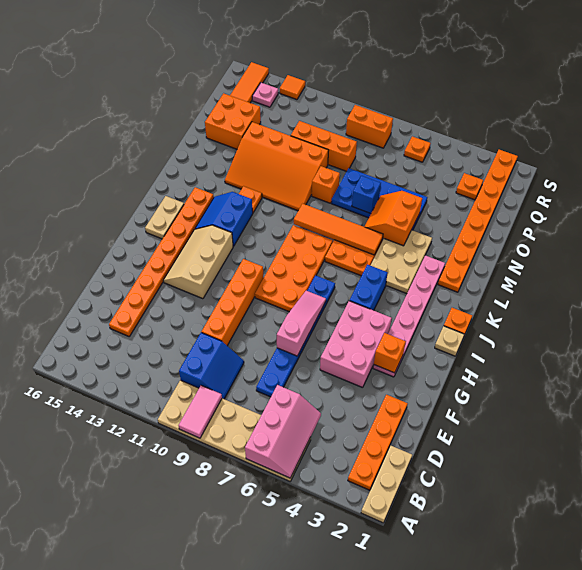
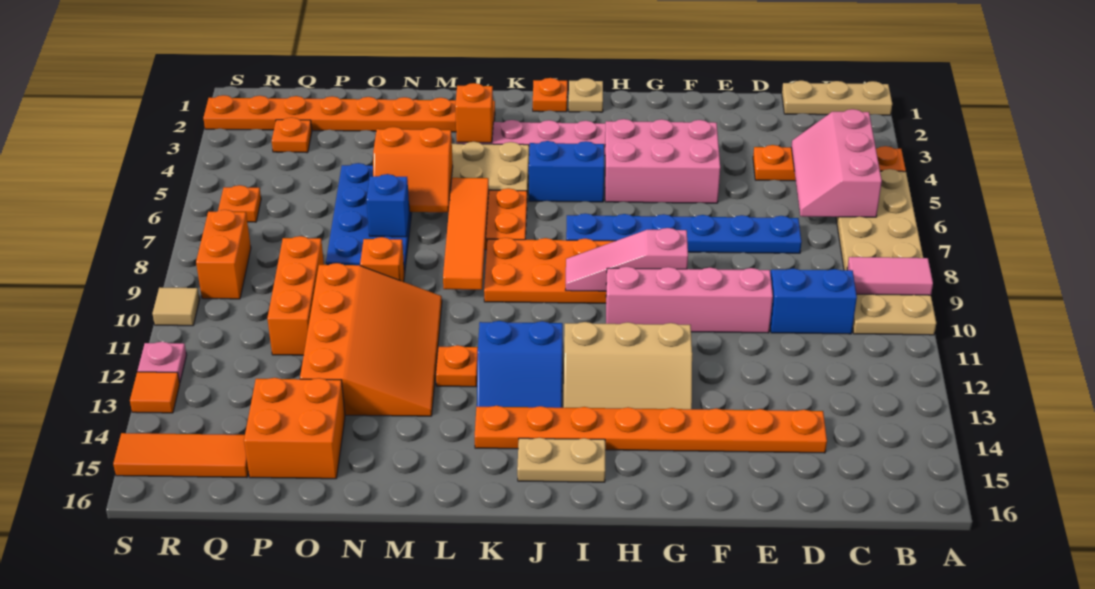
pink slope A5:C6 level 2 top 6 -> pink slope B4:C6 level 2 top B
orange plate B2:E2 level 1 -> orange plate A4:D4 level 1
orange brick E10:H10 level 1 -> pink brick E10:H10 level 1
pink slope F7:H7 level 2 top F -> pink slope G9:I9 level 2 top G
orange brick G3 level 2 -> orange brick L3 level 2
pink plate R14 level 1 -> pink plate S12 level 1
none -> tan tile S10 level 1

